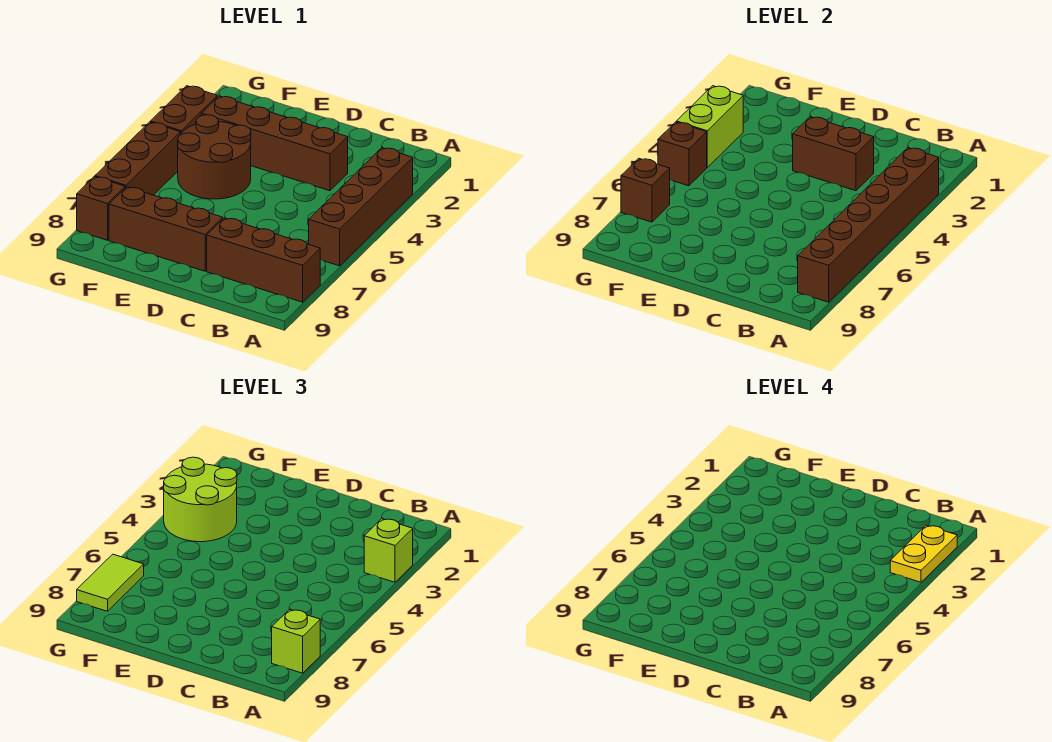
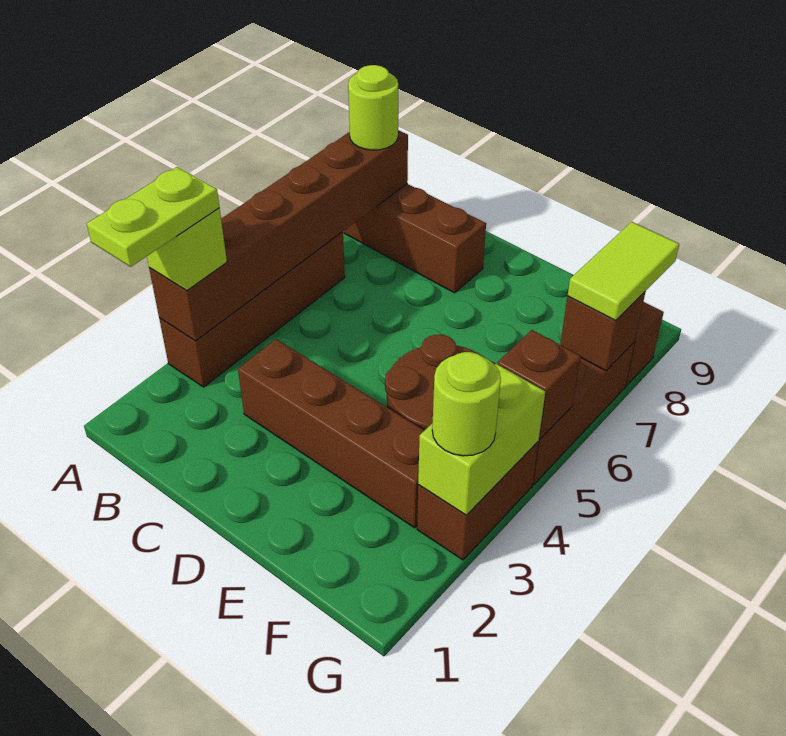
yellow plate A2:A3 level 4 -> lime plate A2:A3 level 4
lime brick A8 level 3 -> lime round brick A8 level 3
brown brick C3:D3 level 2 -> none
brown brick D8:F8 level 1 -> none
lime round brick F3:G4 level 3 -> lime round brick G3 level 3

